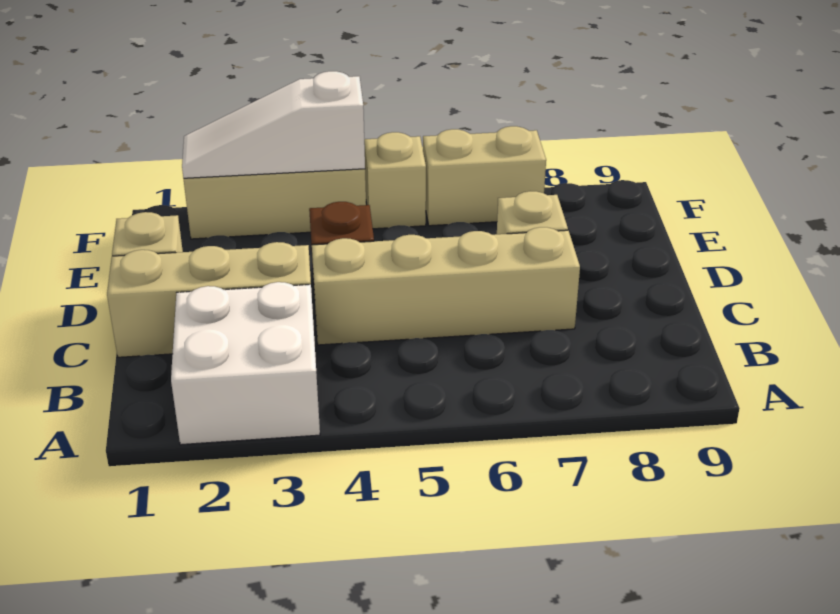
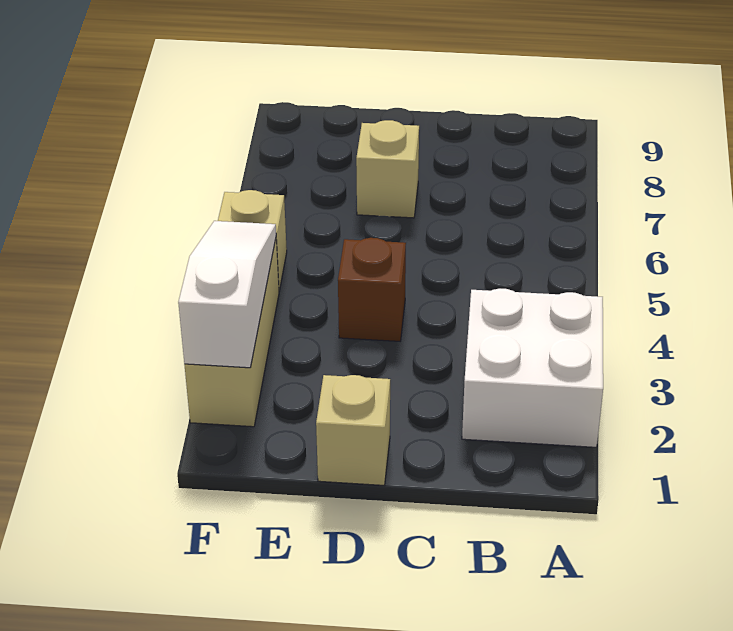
tan brick C1:C3 level 1 -> none
tan brick C4:C7 level 1 -> none
white slope F2:F4 level 2 top 4 -> white slope F2:F4 level 2 top 2
tan brick F6:F7 level 1 -> none

